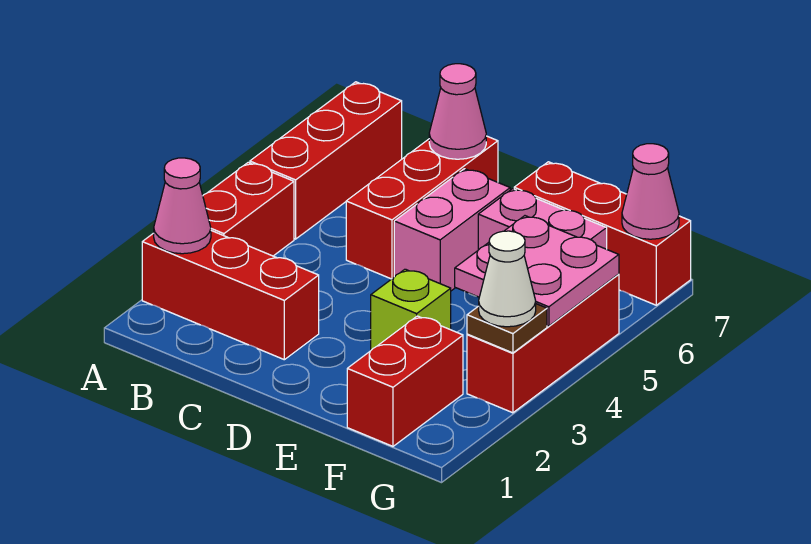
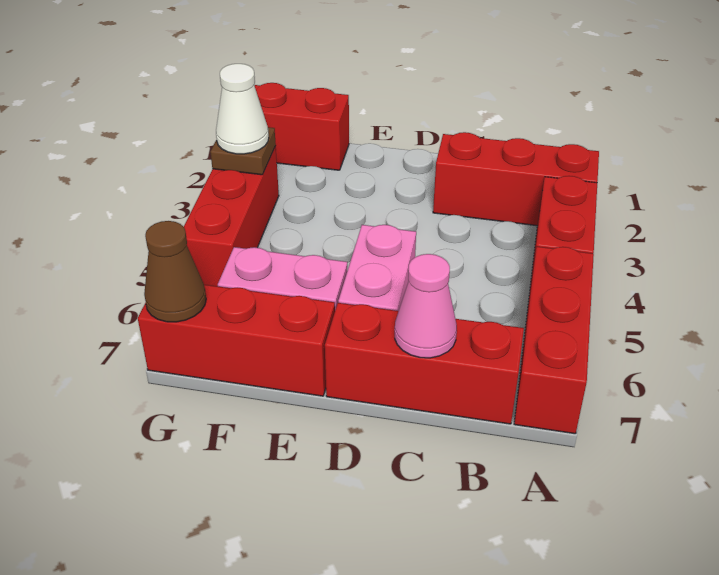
pink cone A2 level 2 -> none
red brick C5:C7 level 1 -> red brick B7:D7 level 1
lime brick E3 level 1 -> none
red brick F1:F2 level 1 -> red brick F1:G1 level 1
pink plate F4:G5 level 2 -> none
pink cone G7 level 2 -> brown cone G7 level 2

